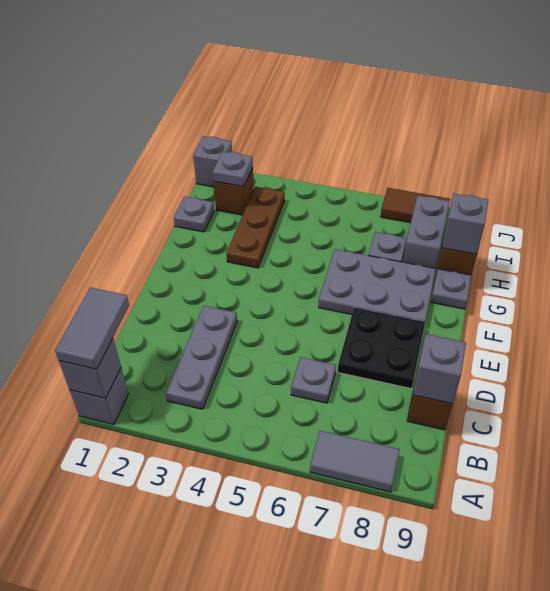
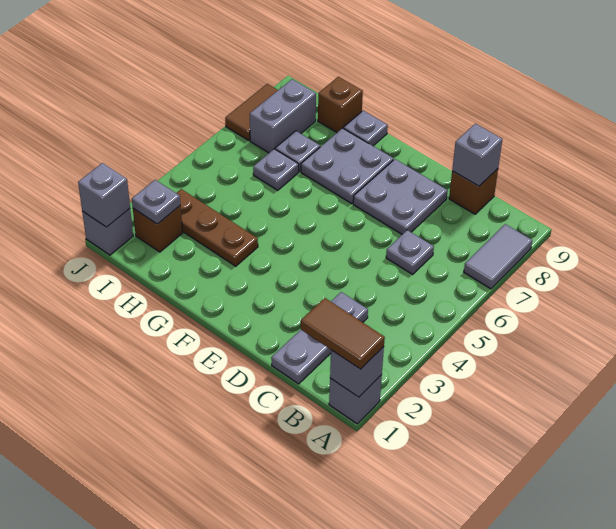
grey tile A1:B1 level 3 -> brown tile A1:B1 level 3
grey plate B3:D3 level 1 -> grey plate C1:C3 level 1
black plate D7:E8 level 1 -> grey plate D7:E8 level 1
grey plate F6:G8 level 1 -> grey plate F7:G8 level 1
grey plate H1 level 1 -> grey plate H6 level 1
grey brick H8:I8 level 1 -> grey brick I7:I8 level 1
grey brick H9 level 2 -> grey brick J1 level 2

